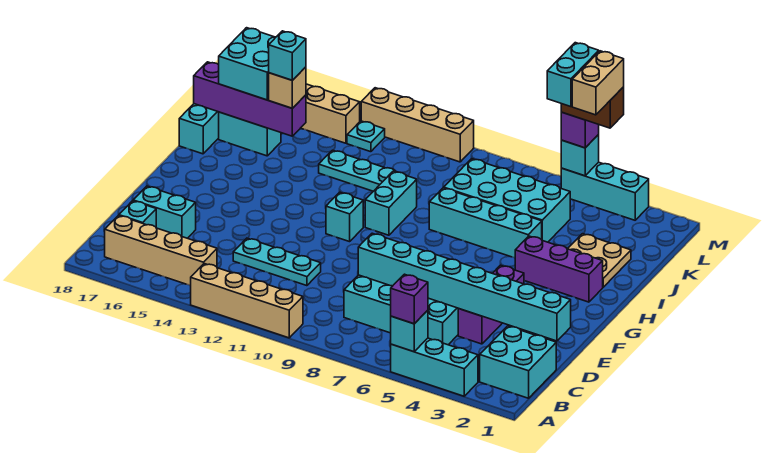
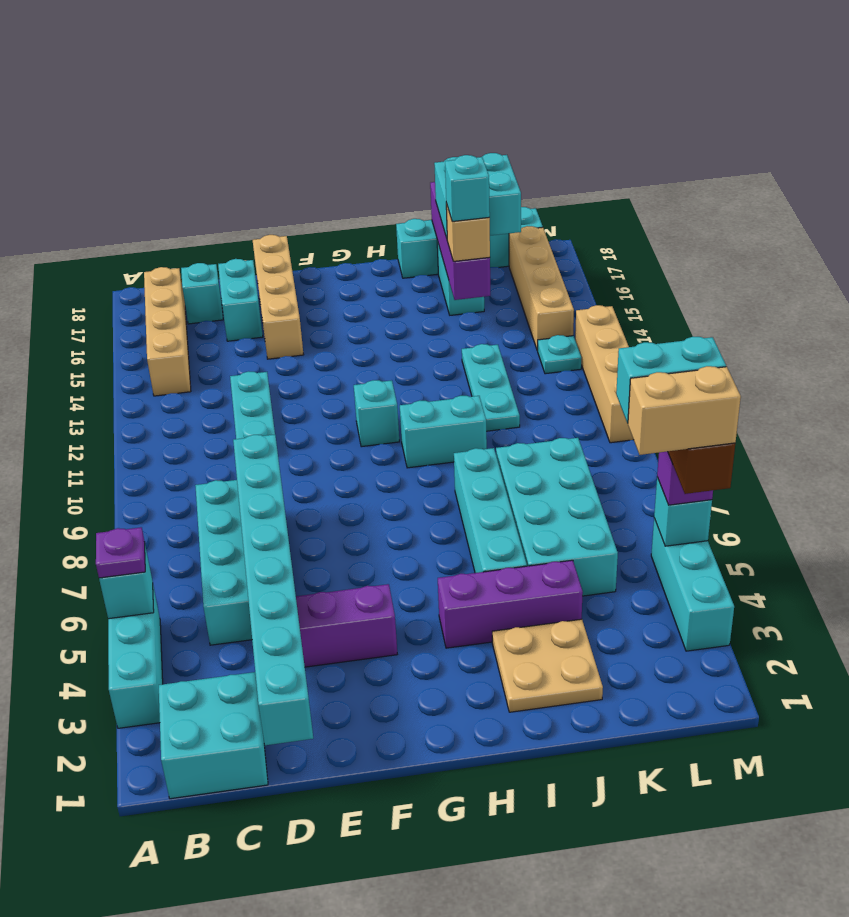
purple brick A5 level 3 -> purple plate A5 level 3
tan brick A10:A13 level 1 -> tan brick E15:E18 level 1
purple brick H2:H4 level 1 -> purple brick H4:J4 level 1

